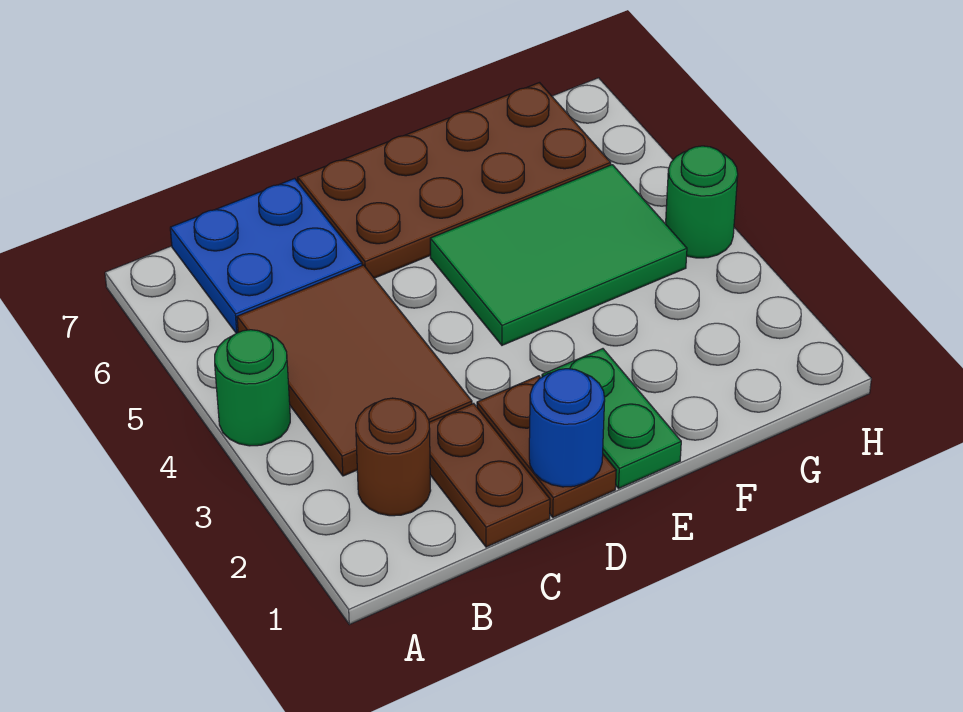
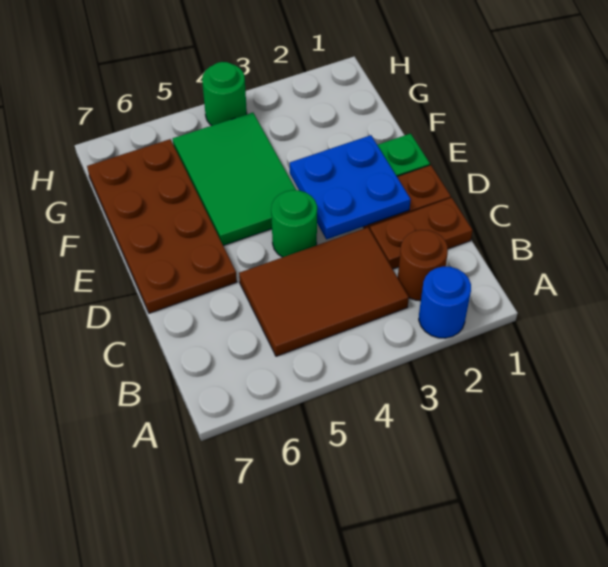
green round brick A4 level 1 -> green round brick D4 level 1
blue plate B6:C7 level 1 -> blue plate D2:E3 level 2
blue round brick D1 level 2 -> blue round brick A2 level 1

